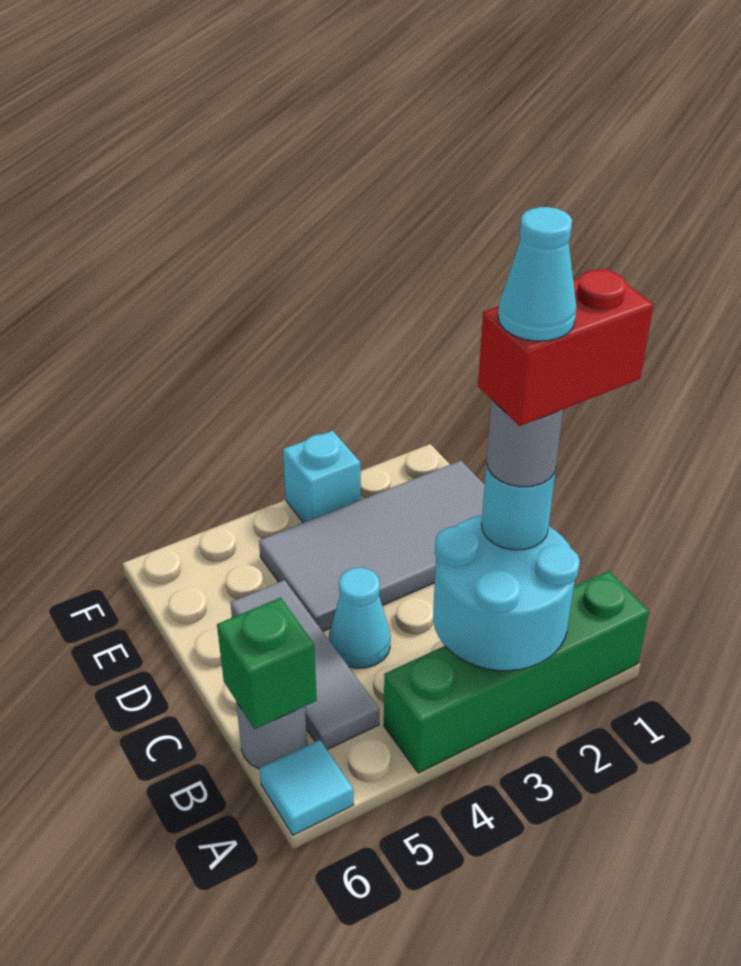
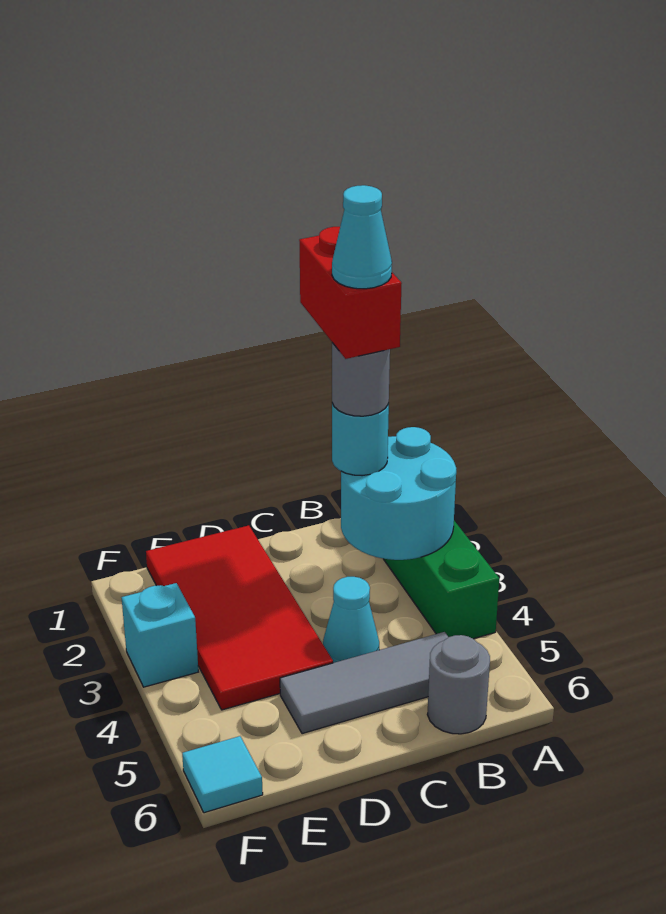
cyan tile A6 level 1 -> cyan tile F6 level 1
green brick B6 level 2 -> none
grey tile D1:E4 level 1 -> red tile D1:E4 level 1

